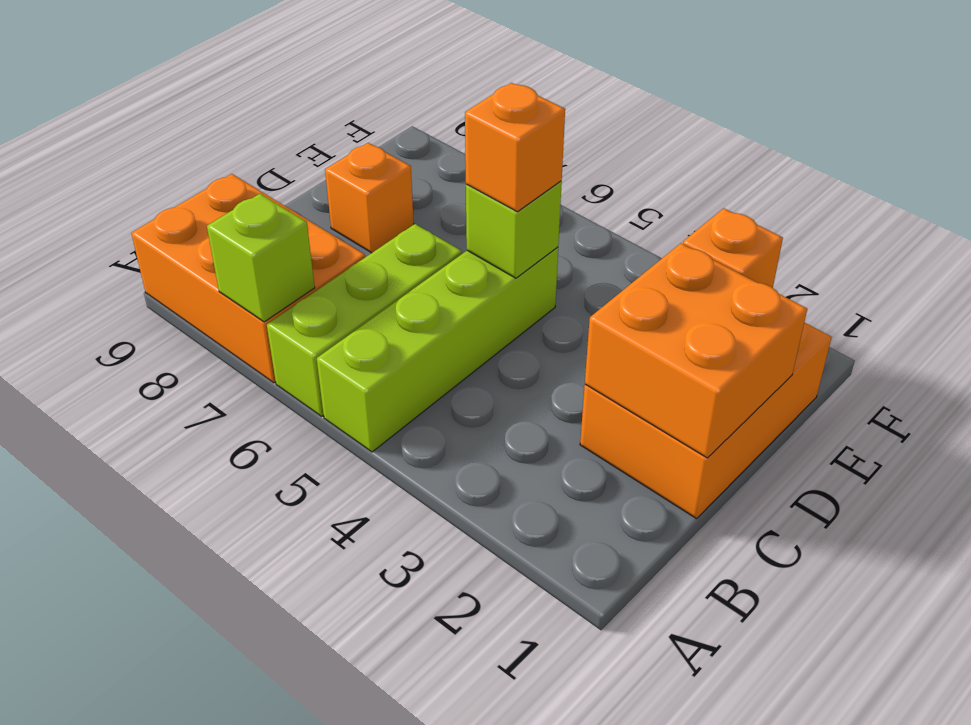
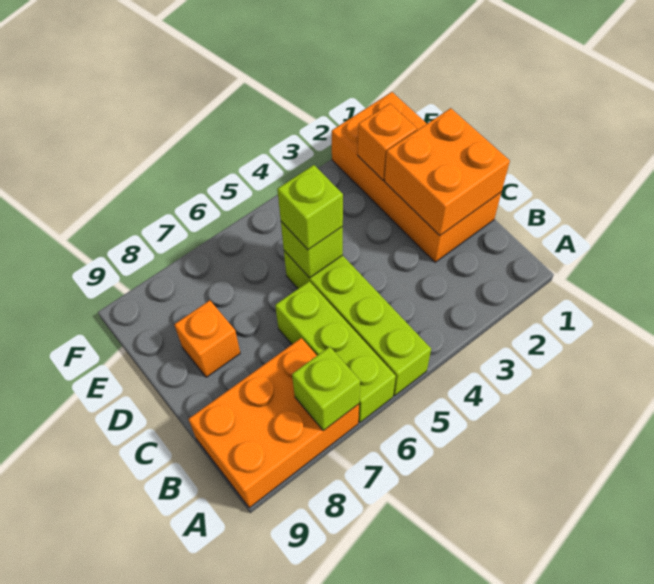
orange brick C1:E2 level 1 -> orange brick C1:F2 level 1
orange brick D5 level 3 -> lime brick D5 level 3

